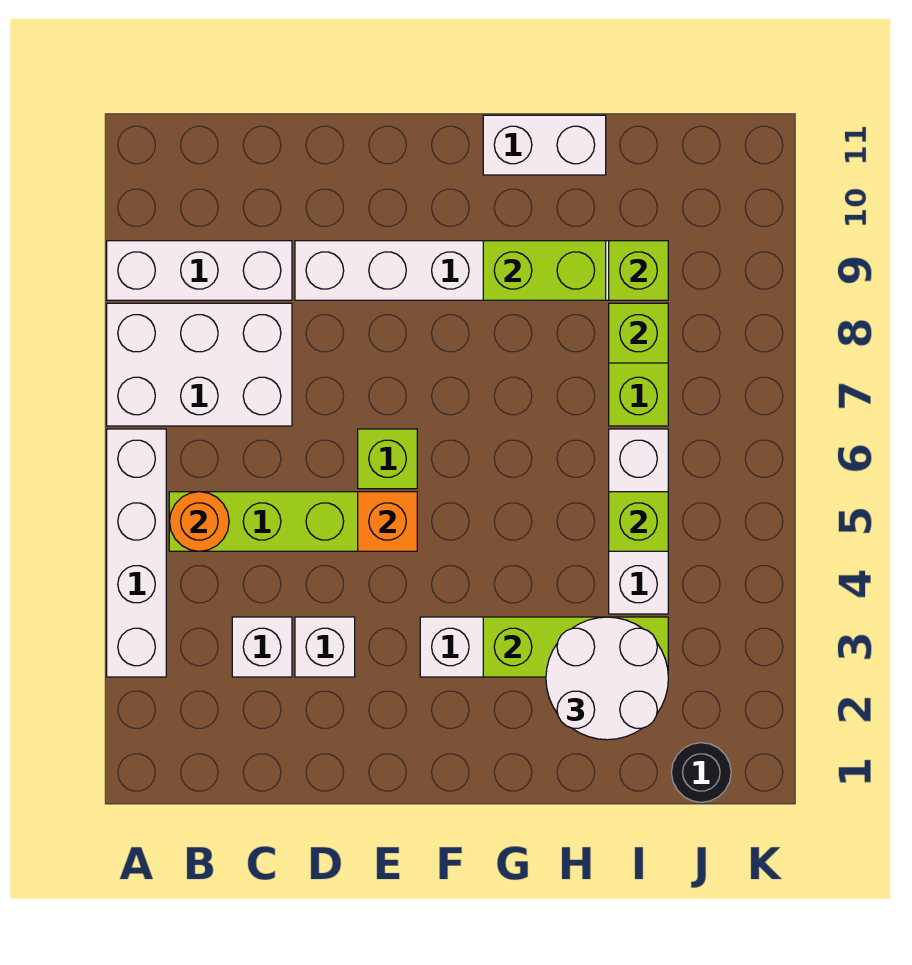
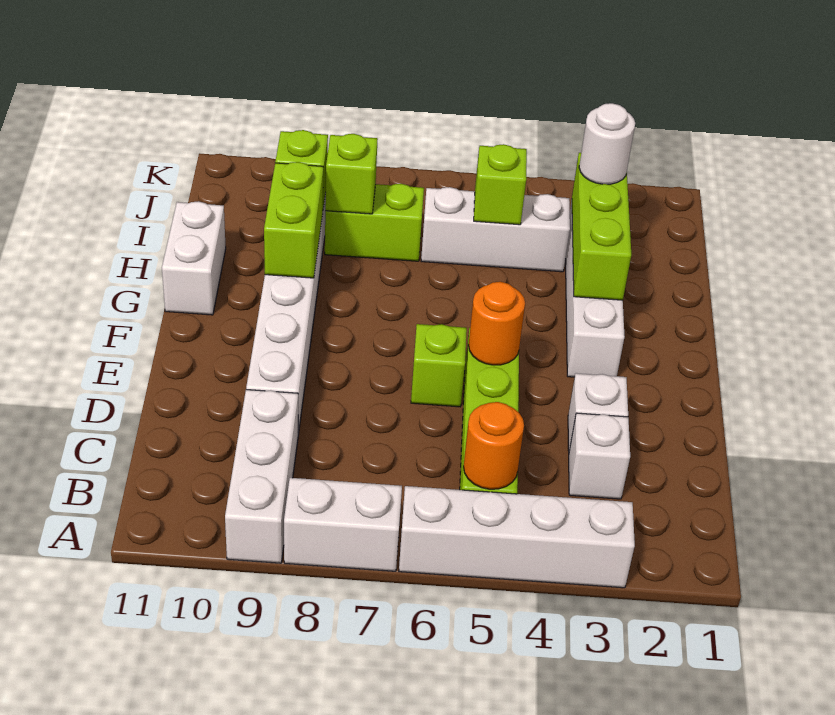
white brick A7:C8 level 1 -> white brick A7:A8 level 1
orange brick E5 level 2 -> orange round brick E5 level 2
white round brick H2:I3 level 3 -> white round brick I3 level 3
black round brick J1 level 1 -> none

